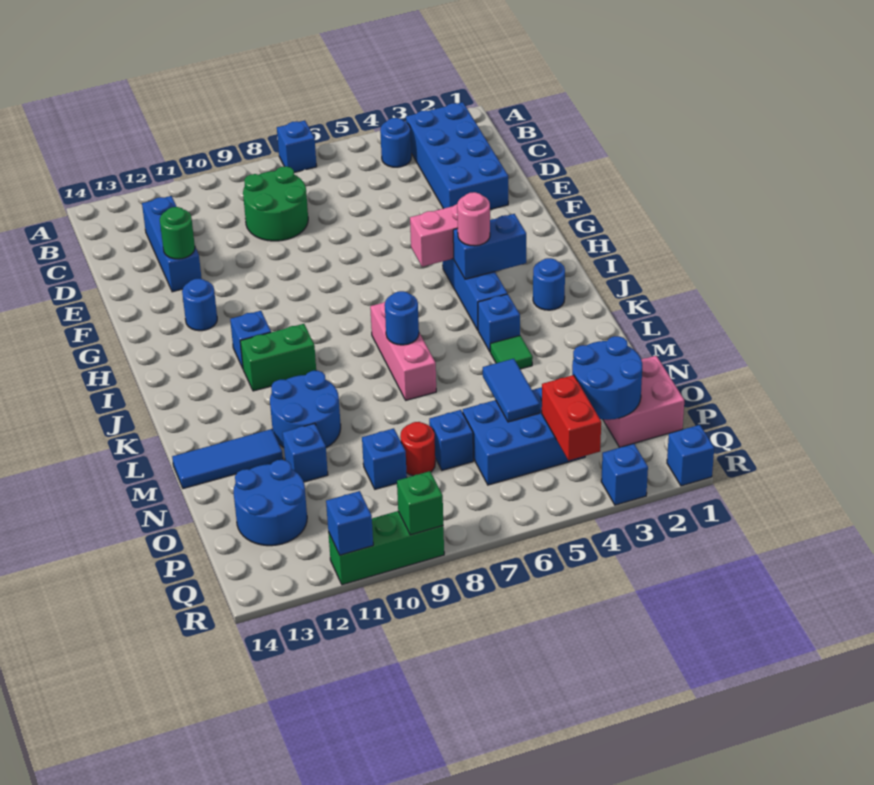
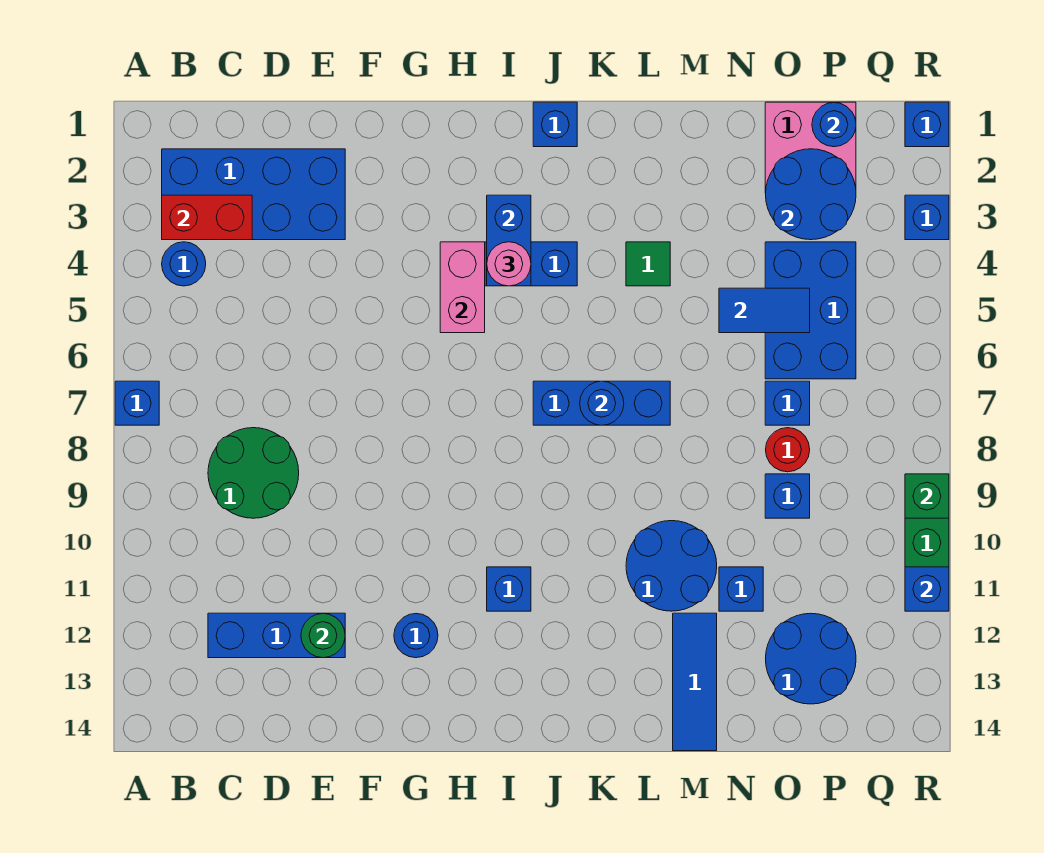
blue round brick J2 level 1 -> blue round brick P1 level 2
pink brick J7:L7 level 1 -> blue brick J7:L7 level 1
green brick J10:J11 level 1 -> none
blue brick K4 level 1 -> blue brick J1 level 1
red brick P4:Q4 level 2 -> red brick B3:C3 level 2

